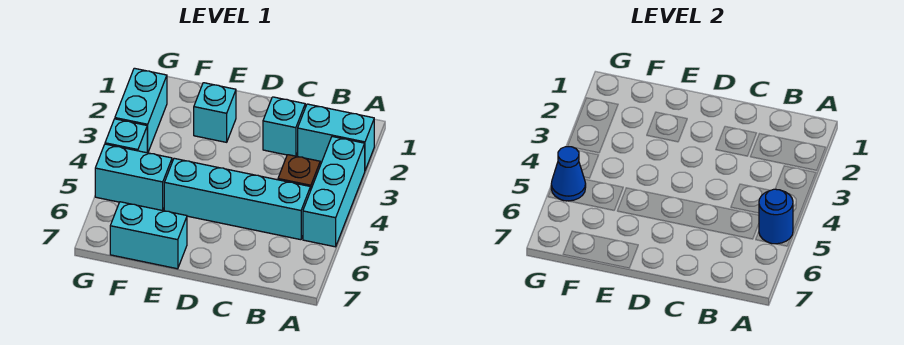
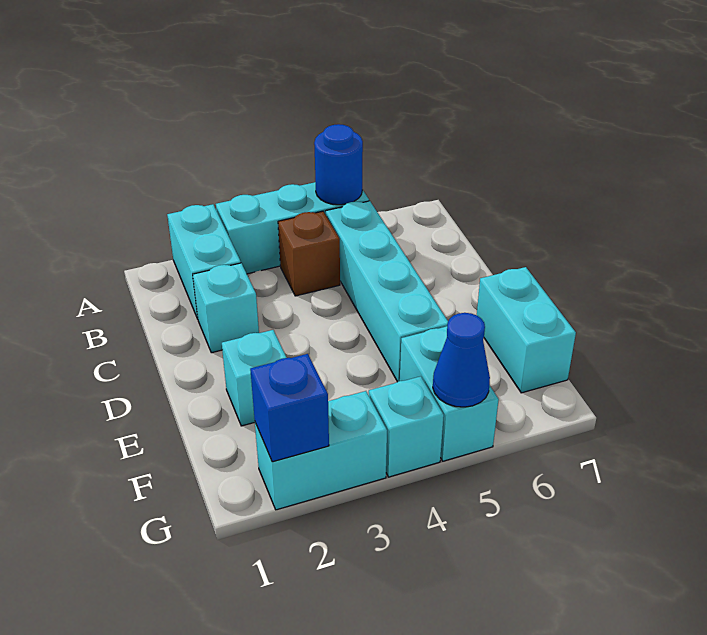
none -> blue brick G2 level 2

